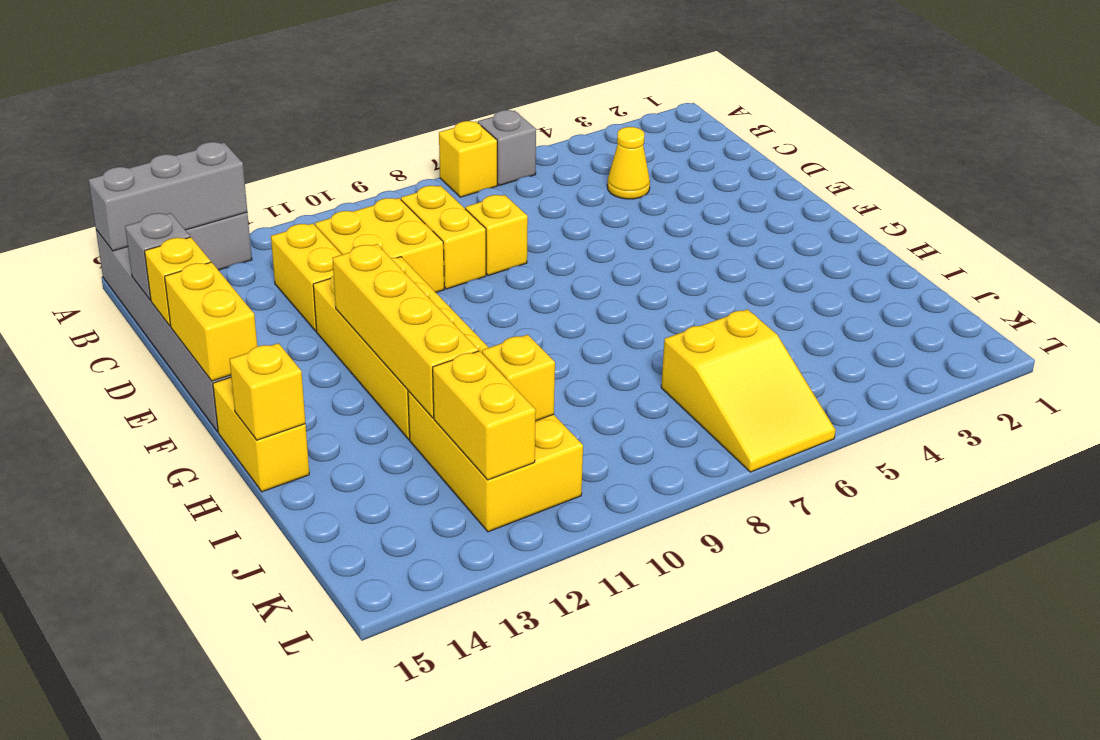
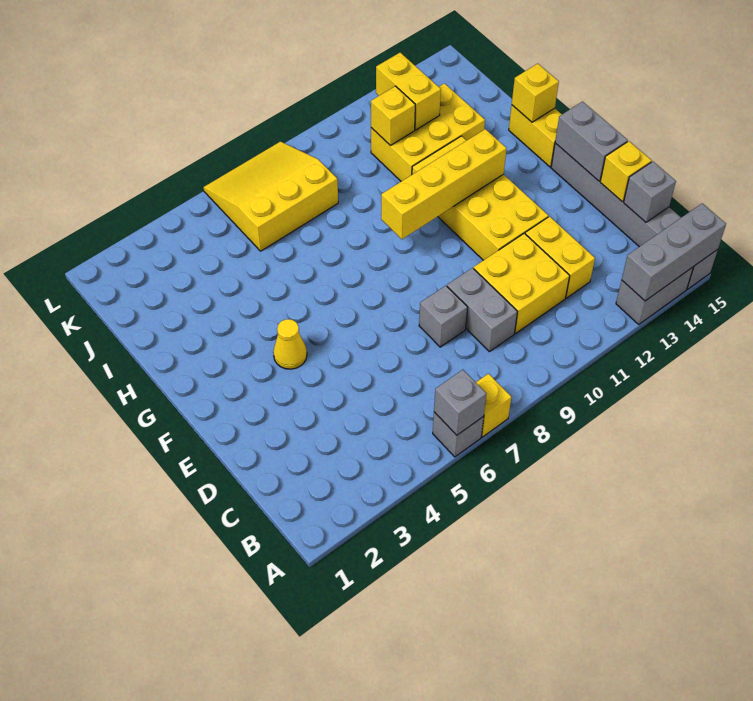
none -> grey brick A6 level 2
yellow cone C4 level 1 -> yellow cone F4 level 1
yellow brick C9:D9 level 1 -> grey brick C9:D9 level 1
yellow brick D8 level 1 -> grey brick D8 level 1
yellow brick E15:F15 level 2 -> grey brick E15:F15 level 2
yellow brick F12:I12 level 2 -> yellow brick G9:G12 level 2
yellow brick I11:K12 level 1 -> yellow brick I11:J13 level 1
yellow slope J6:L7 level 1 top J -> yellow slope J6:L8 level 1 top J

